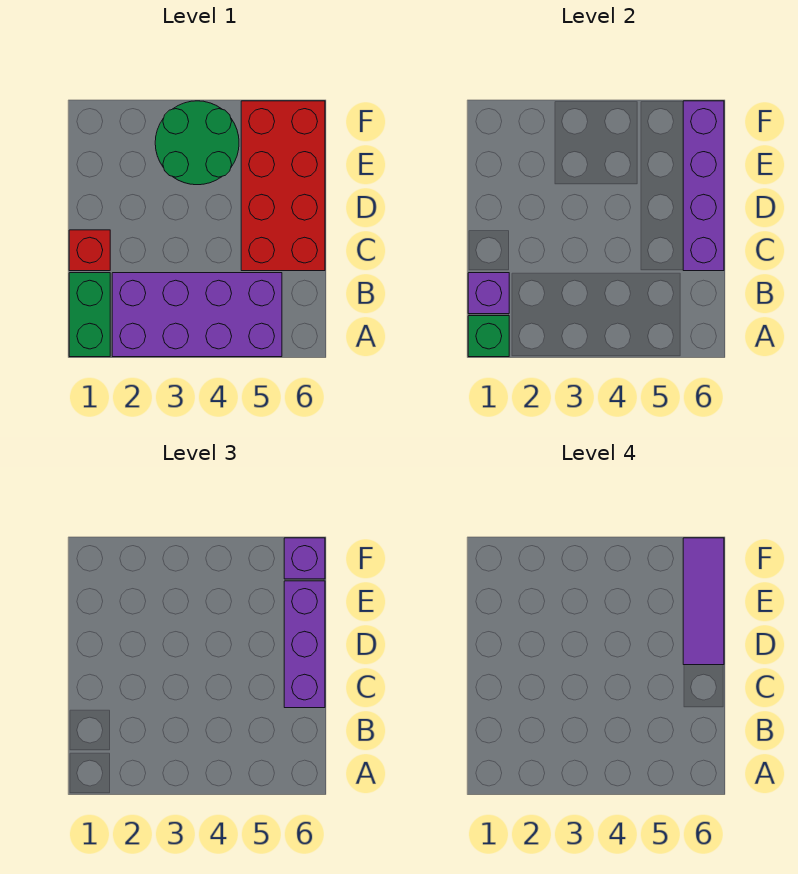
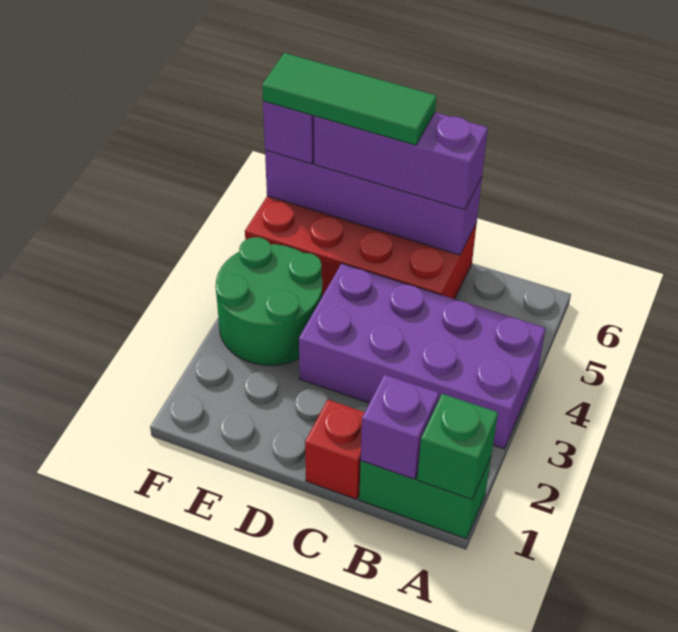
purple brick A2:B5 level 1 -> purple brick A3:D4 level 1
purple tile D6:F6 level 4 -> green tile D6:F6 level 4

